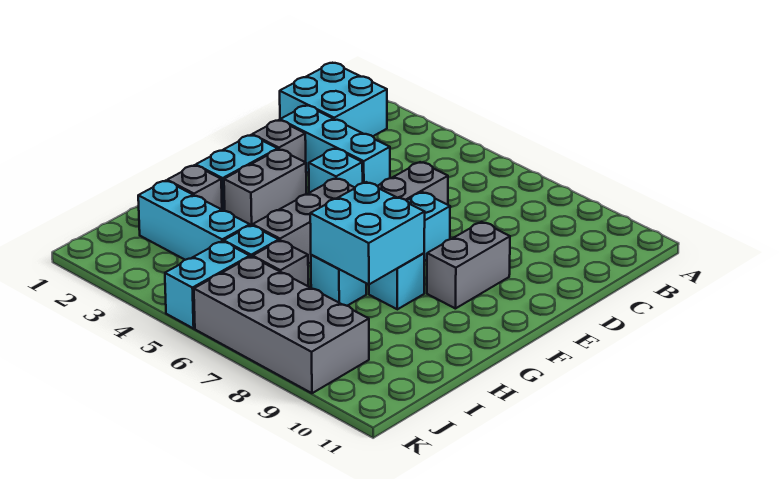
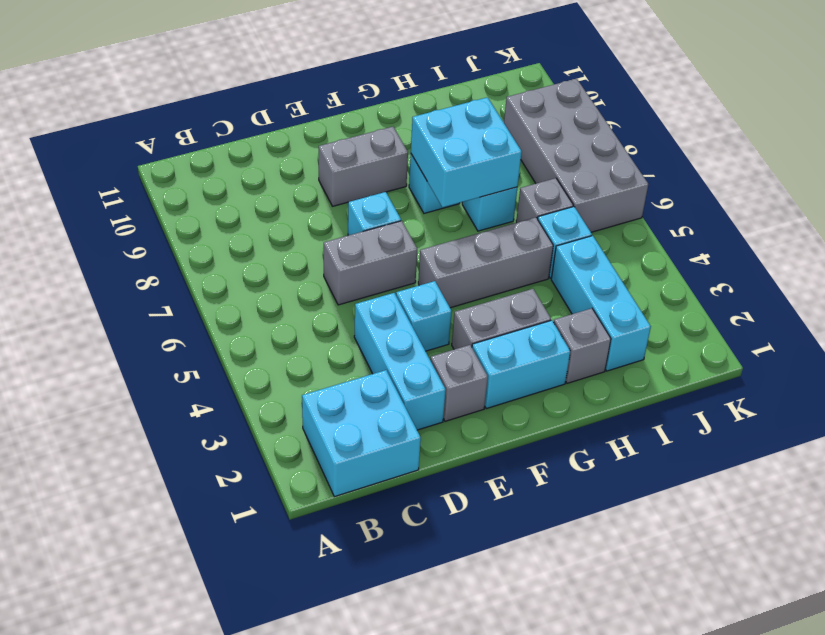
cyan brick J5:K5 level 1 -> none

